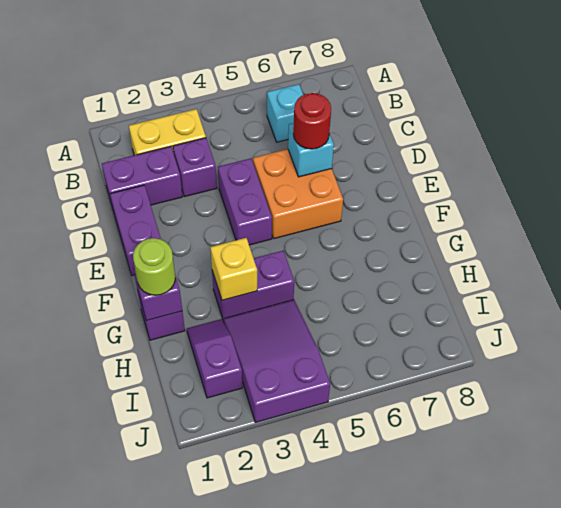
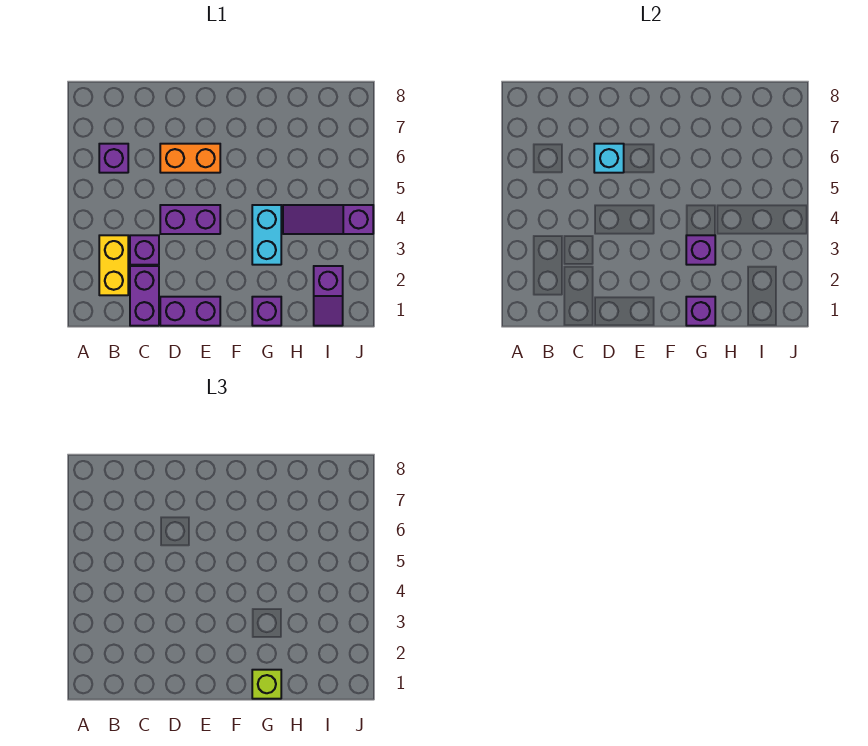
cyan brick B6 level 1 -> purple brick B6 level 1
orange brick D5:E6 level 1 -> orange brick D6:E6 level 1
red round brick D6 level 3 -> none
lime round brick G1 level 3 -> lime brick G1 level 3
purple brick G3:G4 level 1 -> cyan brick G3:G4 level 1
yellow brick G3 level 2 -> purple brick G3 level 2
purple slope H2:I2 level 1 top I -> purple slope I1:I2 level 1 top 2
purple slope H3:J4 level 1 top J -> purple slope H4:J4 level 1 top J

